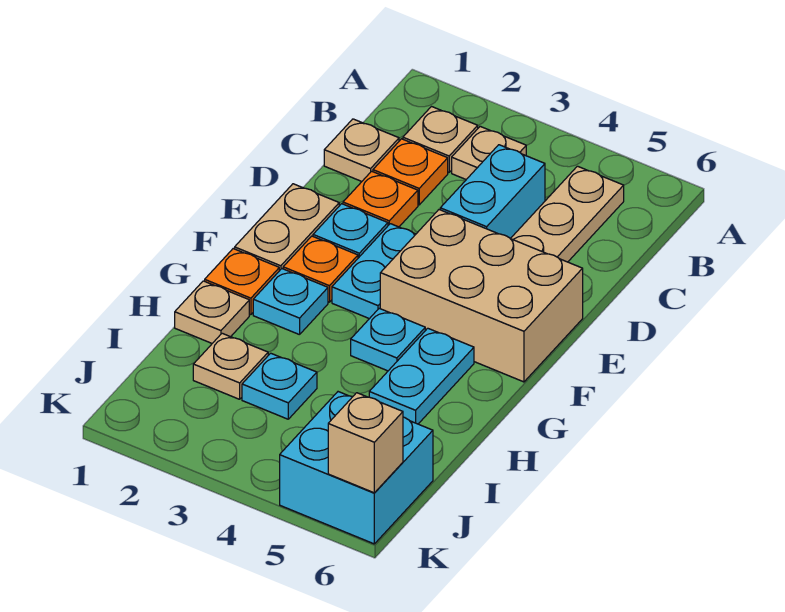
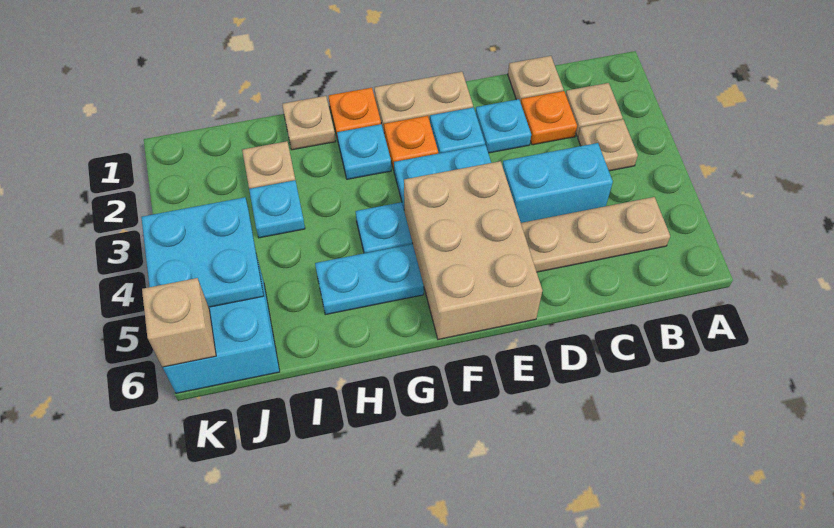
orange plate D2 level 1 -> cyan plate D2 level 1
none -> cyan plate J4:K5 level 2

